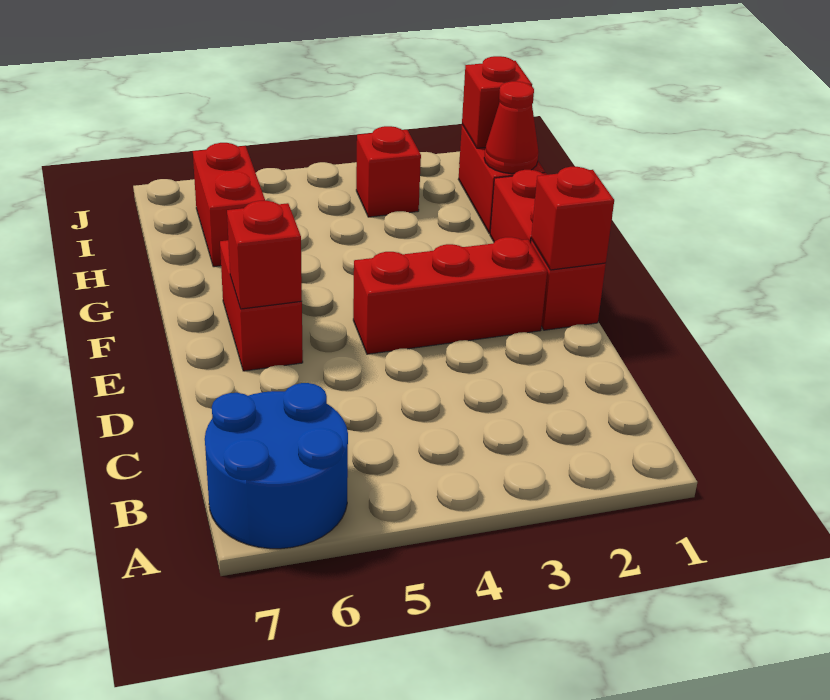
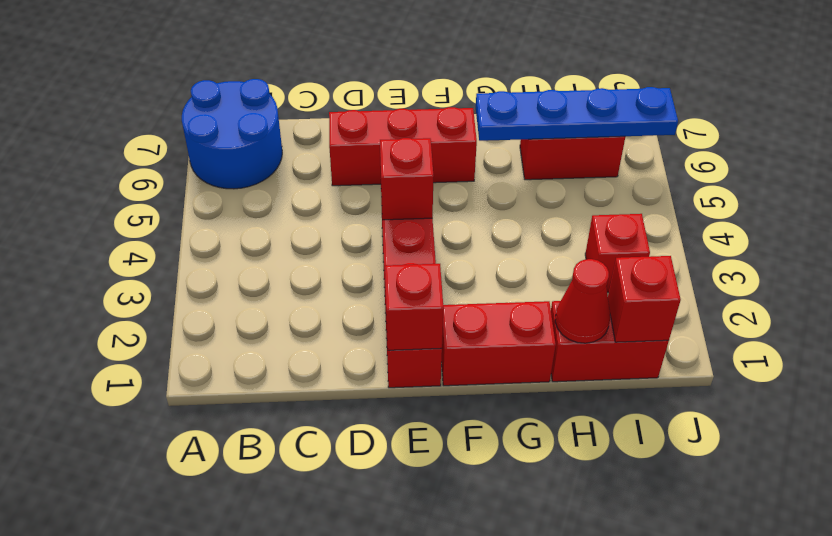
red brick E6:F6 level 1 -> red brick D6:F6 level 1
red brick E6 level 2 -> red brick E4 level 2
none -> blue plate G6:J6 level 2

